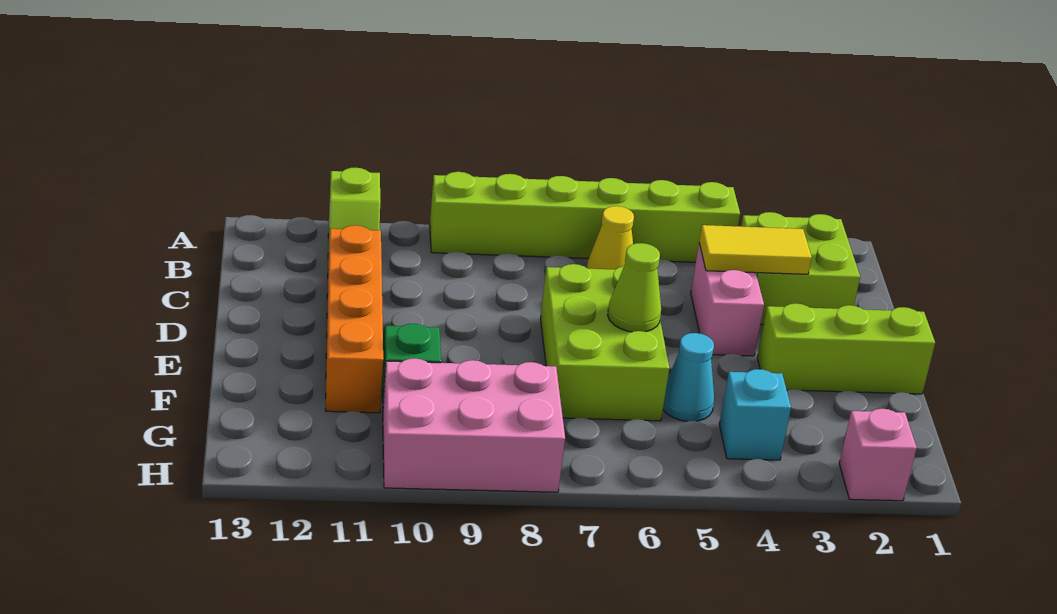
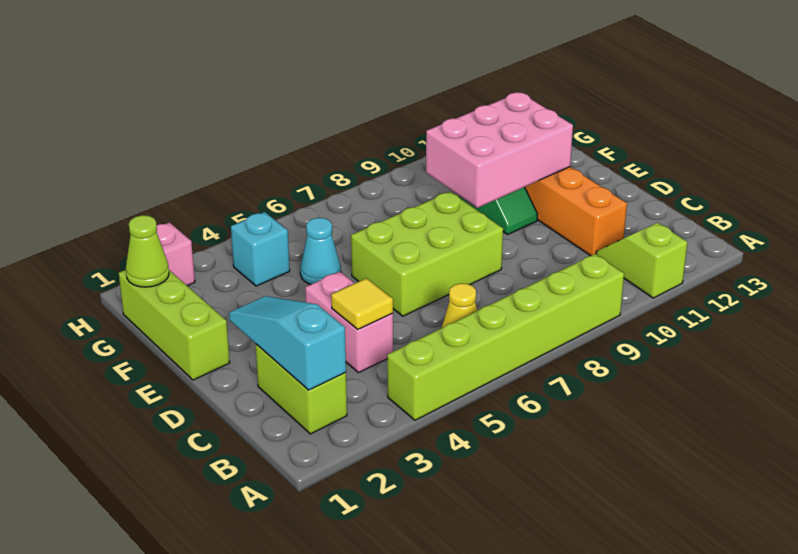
lime brick B2:C3 level 1 -> lime brick B2:C2 level 1
none -> cyan slope B2:D2 level 2 top B
yellow tile C3:C4 level 2 -> yellow tile C4 level 2
lime brick D6:F7 level 1 -> lime brick D6:E8 level 1
lime brick E1:E3 level 1 -> lime brick E1:G1 level 1
lime cone E6 level 2 -> lime cone G1 level 2
pink brick G8:H10 level 1 -> pink brick E9:F11 level 2

